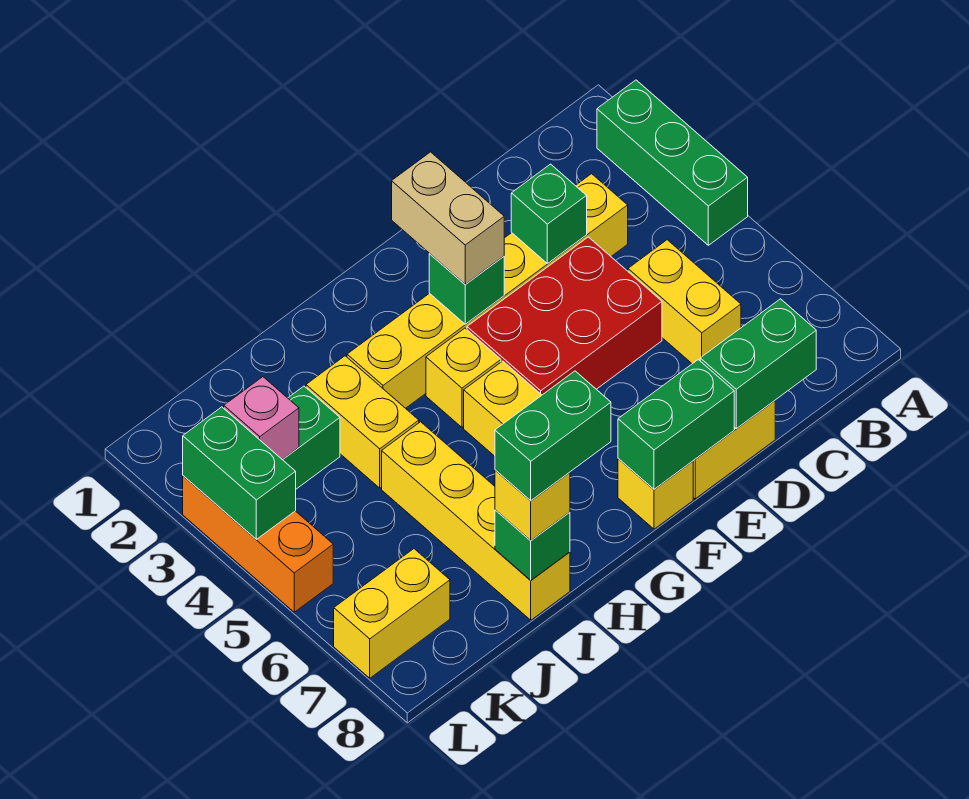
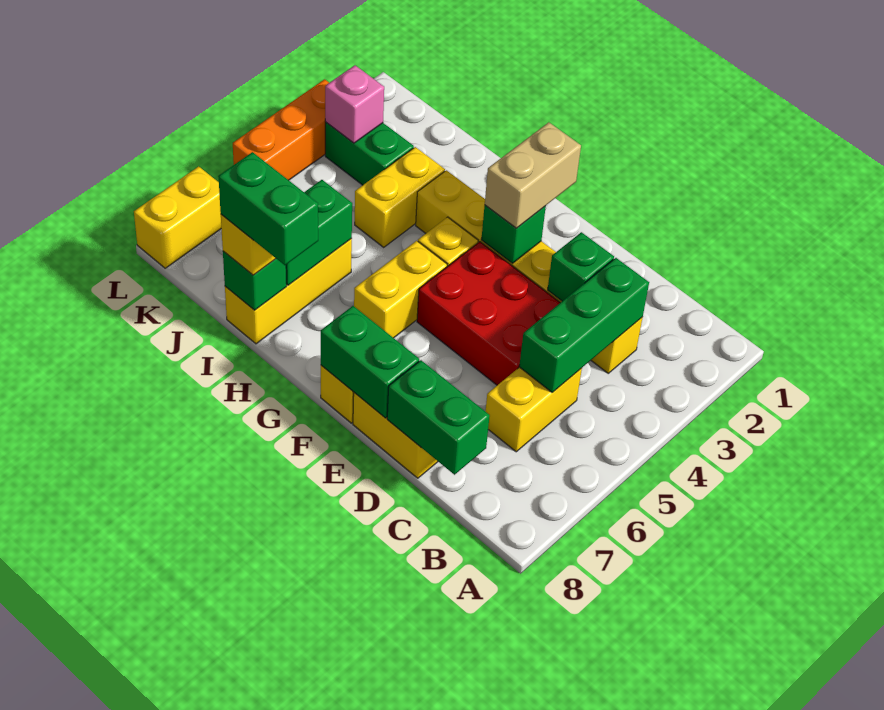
green brick A2:A4 level 1 -> green brick C3:C5 level 2
yellow brick I5:I8 level 1 -> yellow brick I6:I8 level 1
yellow brick K7:L7 level 1 -> yellow brick L7:L8 level 1
green brick L3:L4 level 2 -> green brick I6:I7 level 2

